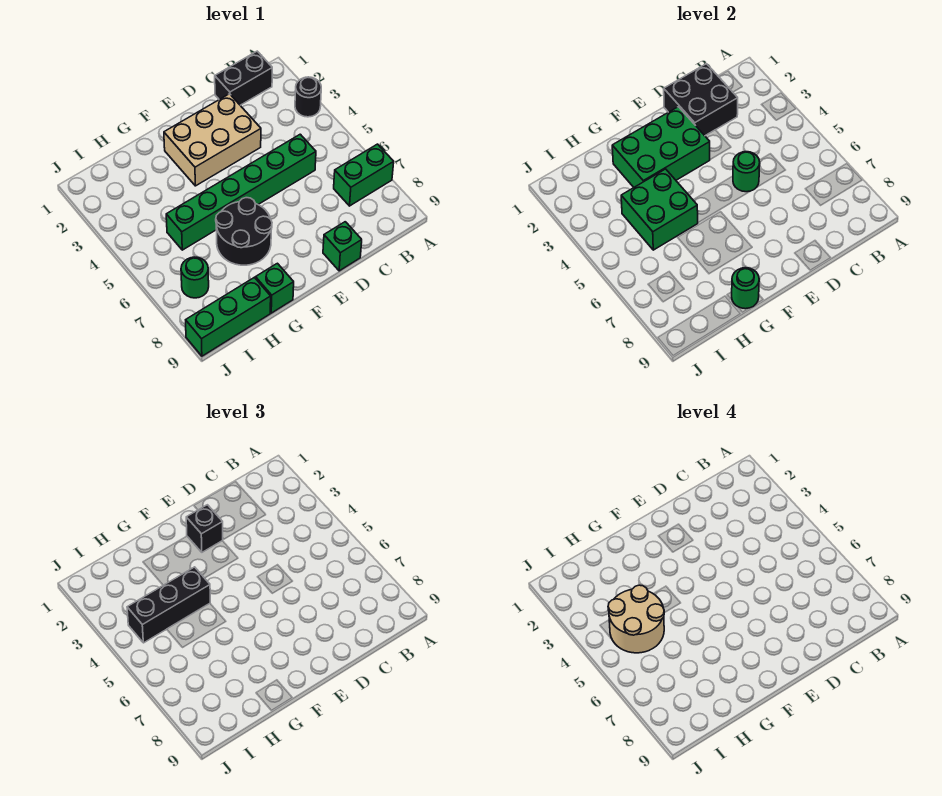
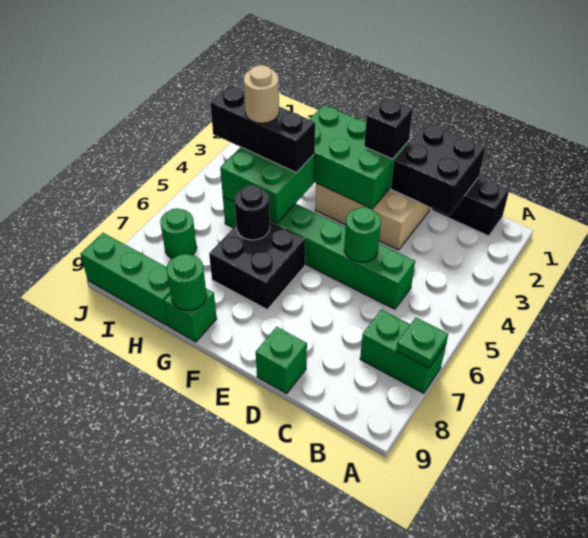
black round brick A3 level 1 -> black round brick G6 level 2
none -> green plate A7 level 2
black round brick F6:G7 level 1 -> black brick F6:G7 level 1
tan round brick H4:I5 level 4 -> tan round brick H4 level 4

